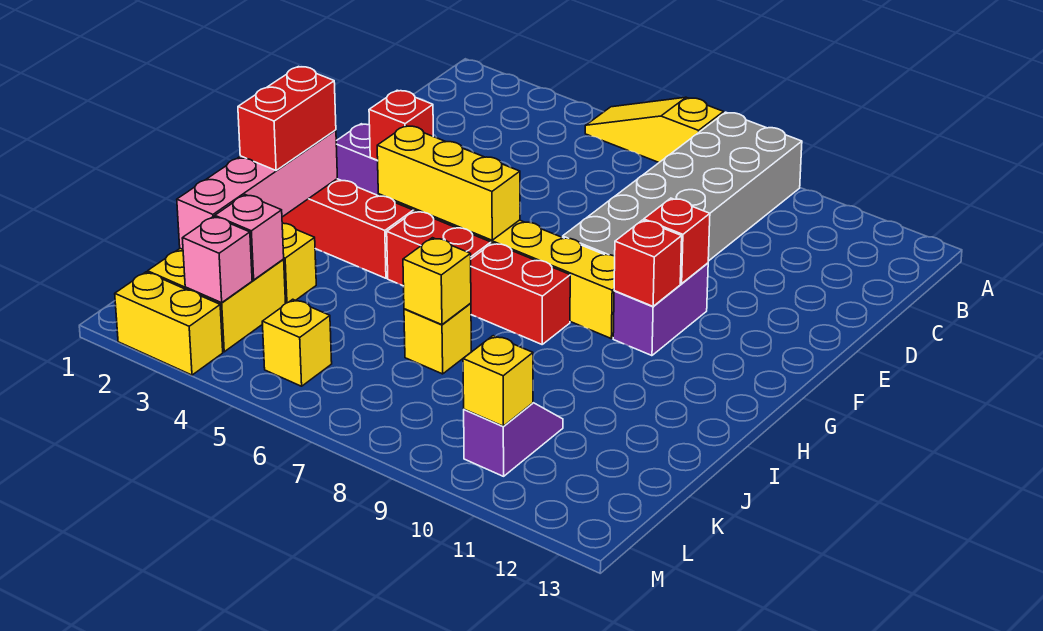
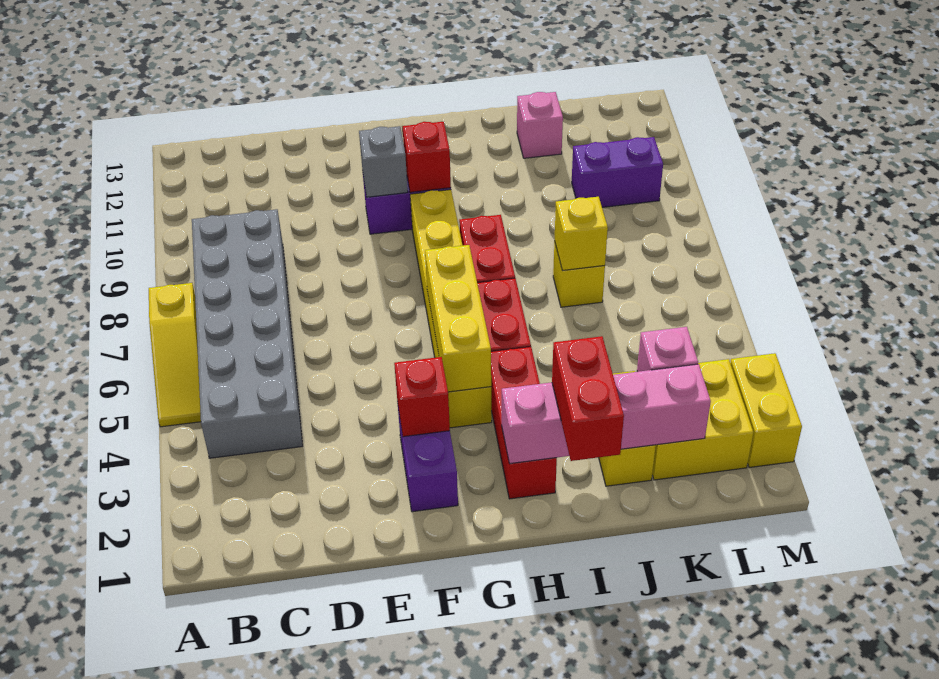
grey brick A8:F9 level 1 -> grey brick B4:C9 level 1
red brick F10 level 2 -> grey brick F10 level 2
red brick H2:I2 level 3 -> red brick I1:I2 level 3
purple slope K10:L10 level 1 top L -> purple brick K10:L10 level 1
pink brick L3 level 2 -> pink brick J12 level 1
yellow brick L5 level 1 -> none
yellow brick L10 level 2 -> none

